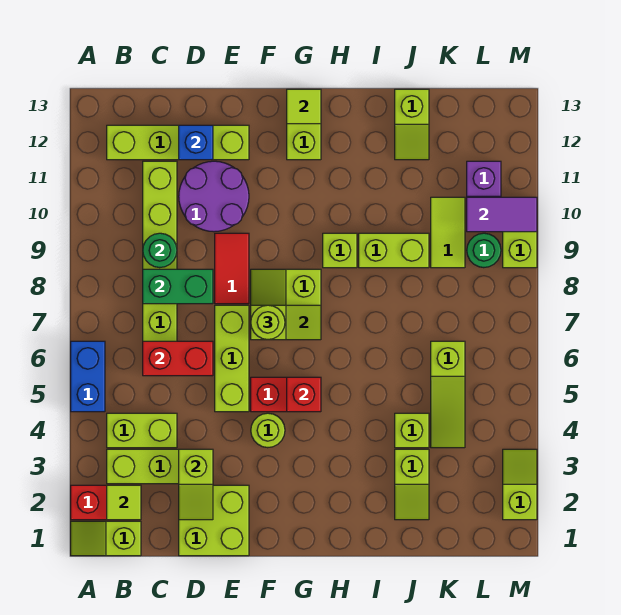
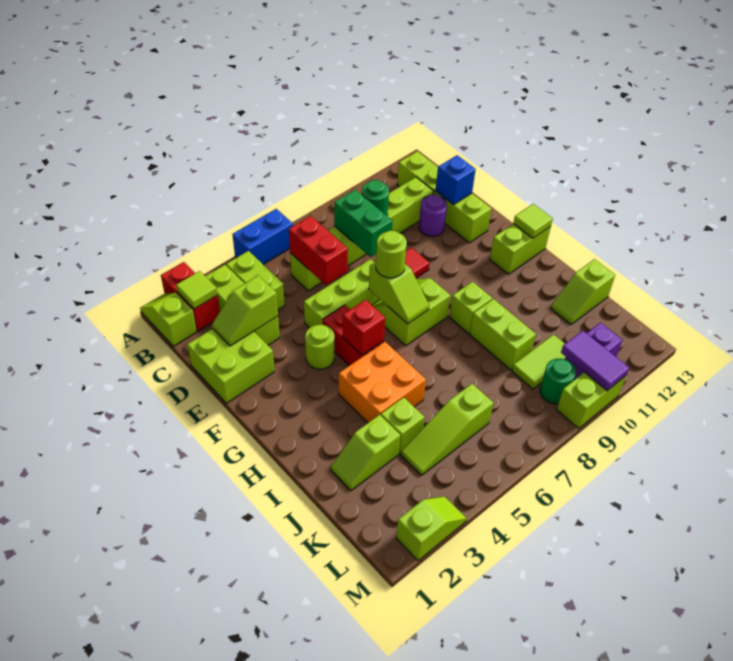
purple round brick D10:E11 level 1 -> purple round brick D11 level 1
none -> orange brick H4:I5 level 1

